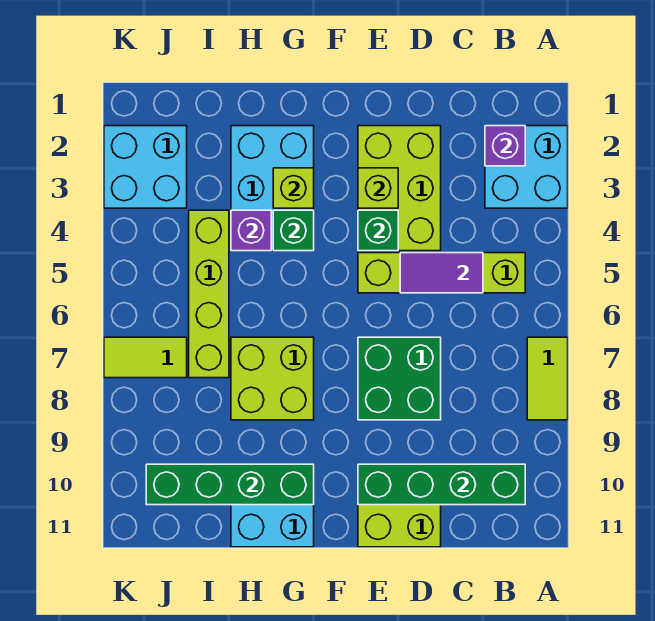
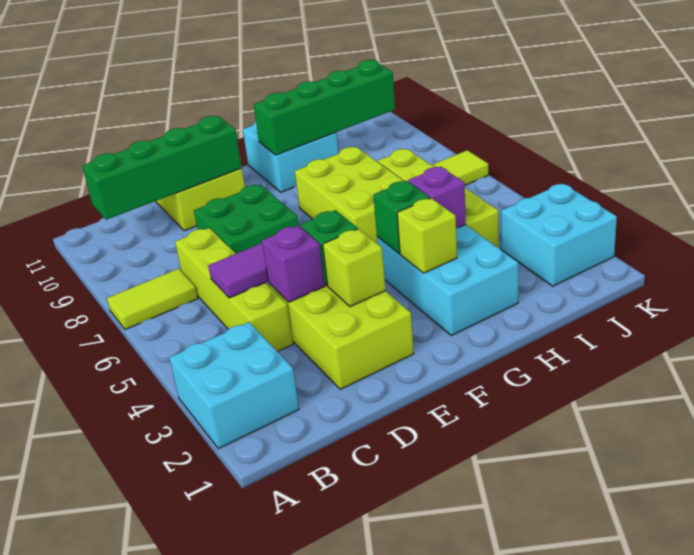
lime tile A7:A8 level 1 -> lime tile A7:B7 level 1
purple brick B2 level 2 -> purple brick D4 level 2
lime brick B5:E5 level 1 -> lime brick C4:C7 level 1
lime brick G7:H8 level 1 -> lime brick G6:H8 level 1

